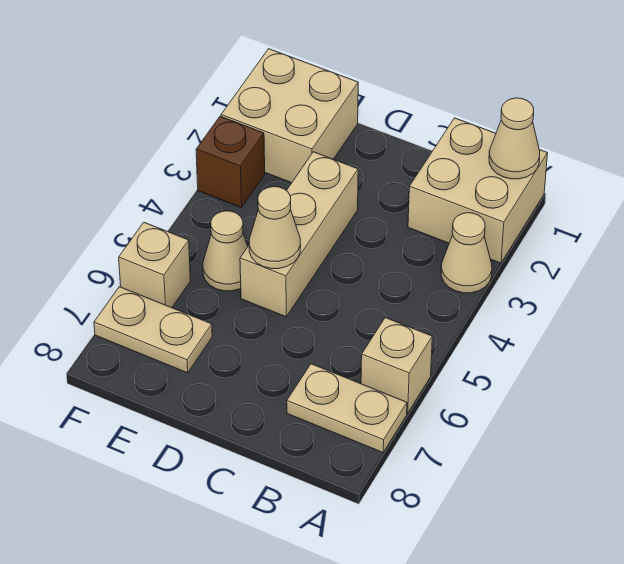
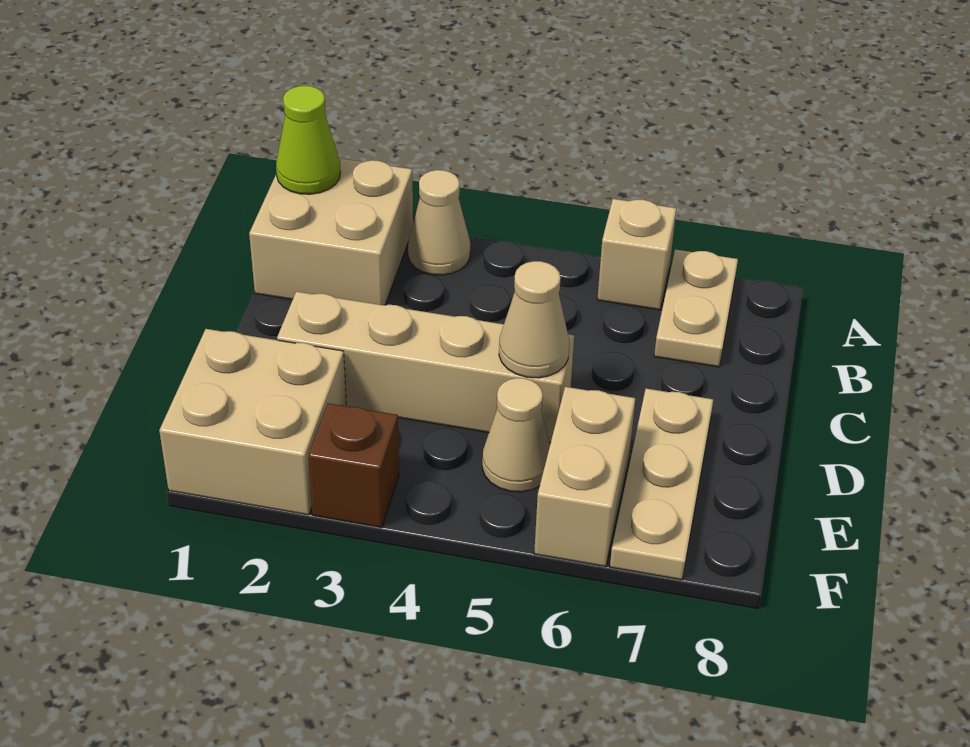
tan cone A1 level 2 -> lime cone A1 level 2
tan brick D3:D5 level 1 -> tan brick D2:D5 level 1
tan plate E7:F7 level 1 -> tan plate D7:F7 level 1
tan brick F6 level 1 -> tan brick E6:F6 level 1

